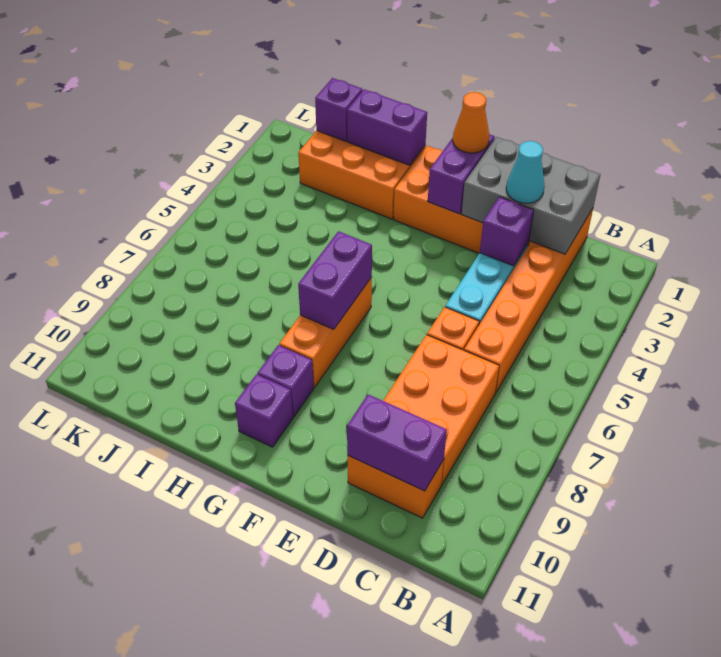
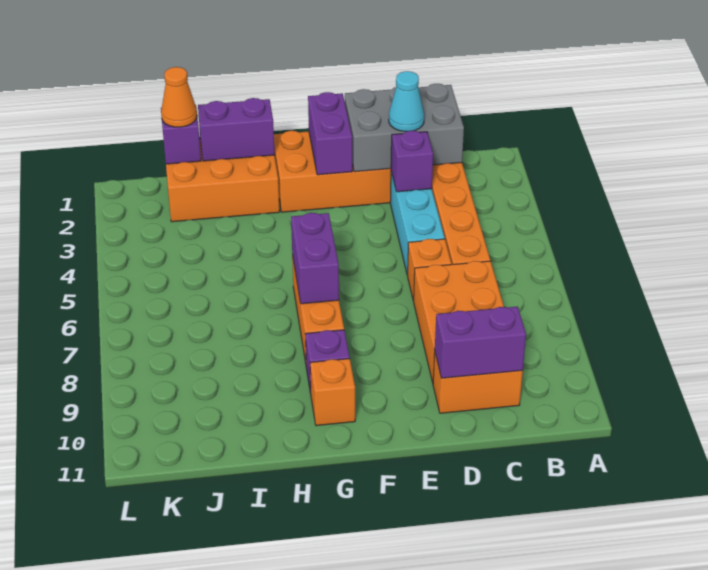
orange cone F1 level 3 -> orange cone J1 level 3
purple brick G10 level 1 -> orange brick G10 level 1

